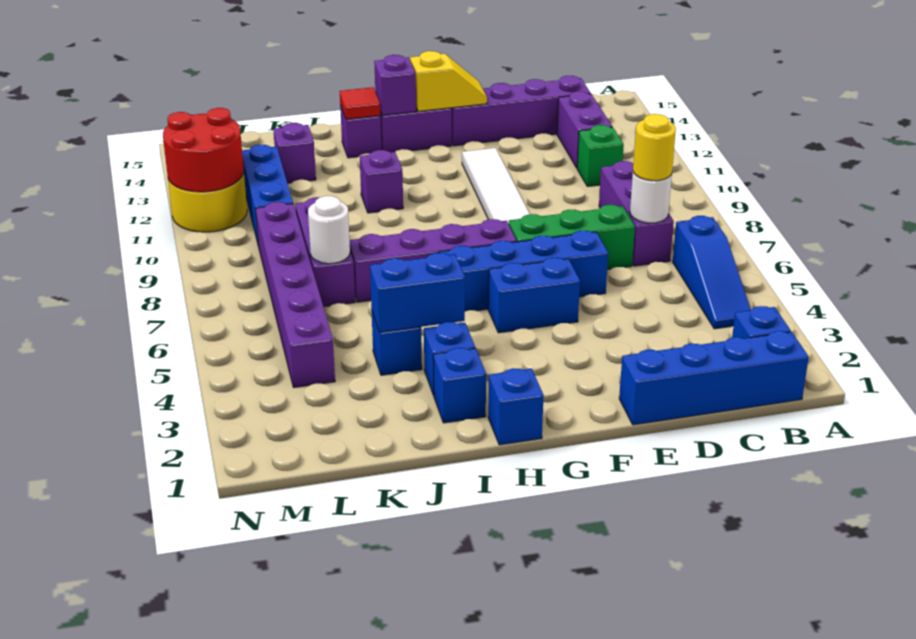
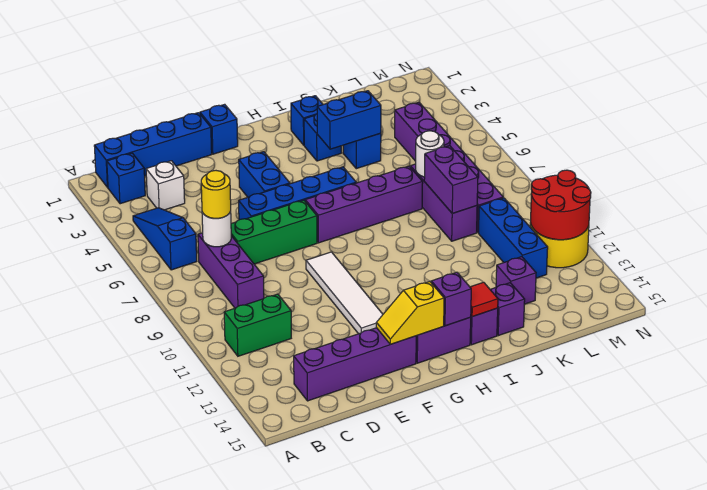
none -> white brick C3 level 1
green brick C11 level 1 -> green brick B11:C11 level 1
purple brick C12:C13 level 1 -> purple brick K8:K9 level 2
blue brick F5:G5 level 1 -> blue brick F4:F5 level 1
blue brick H1 level 1 -> blue brick F1 level 1
purple brick I11 level 1 -> purple brick J14 level 1

